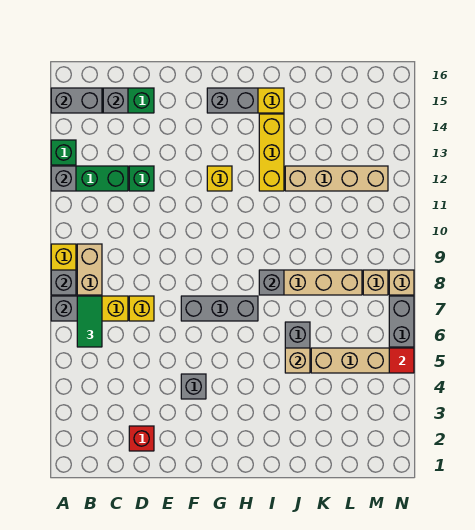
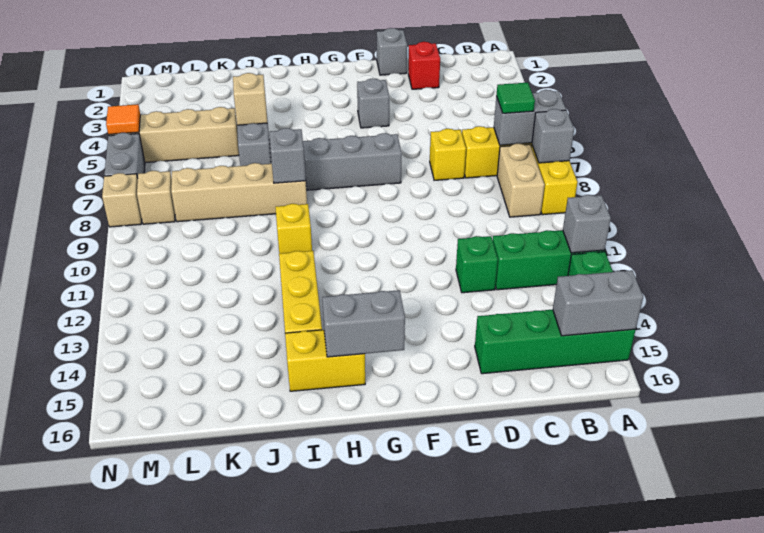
green tile B6:B7 level 3 -> green tile B7 level 3
grey brick C15 level 2 -> grey brick E1 level 1
yellow brick G12 level 1 -> yellow brick I10 level 1
tan brick J12:M12 level 1 -> none
red tile N5 level 2 -> orange tile N5 level 2

